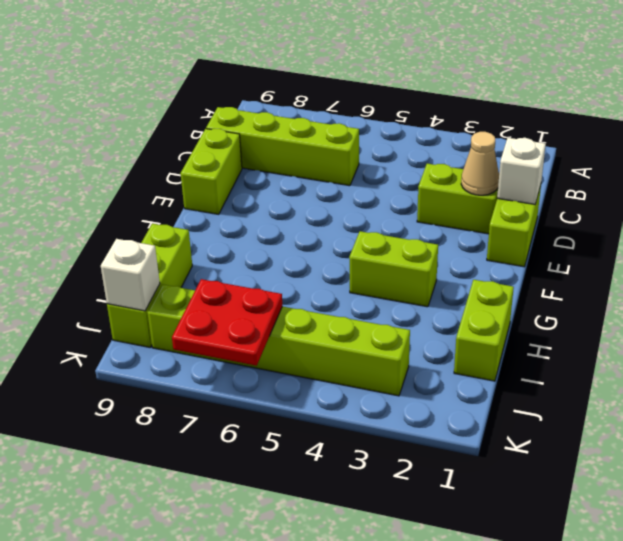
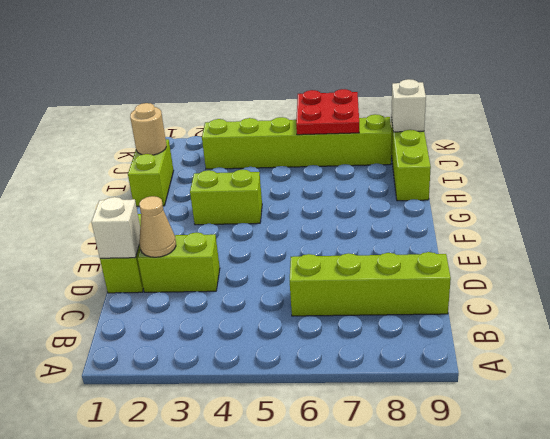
lime brick D9:E9 level 1 -> none
none -> tan round brick I1 level 2

